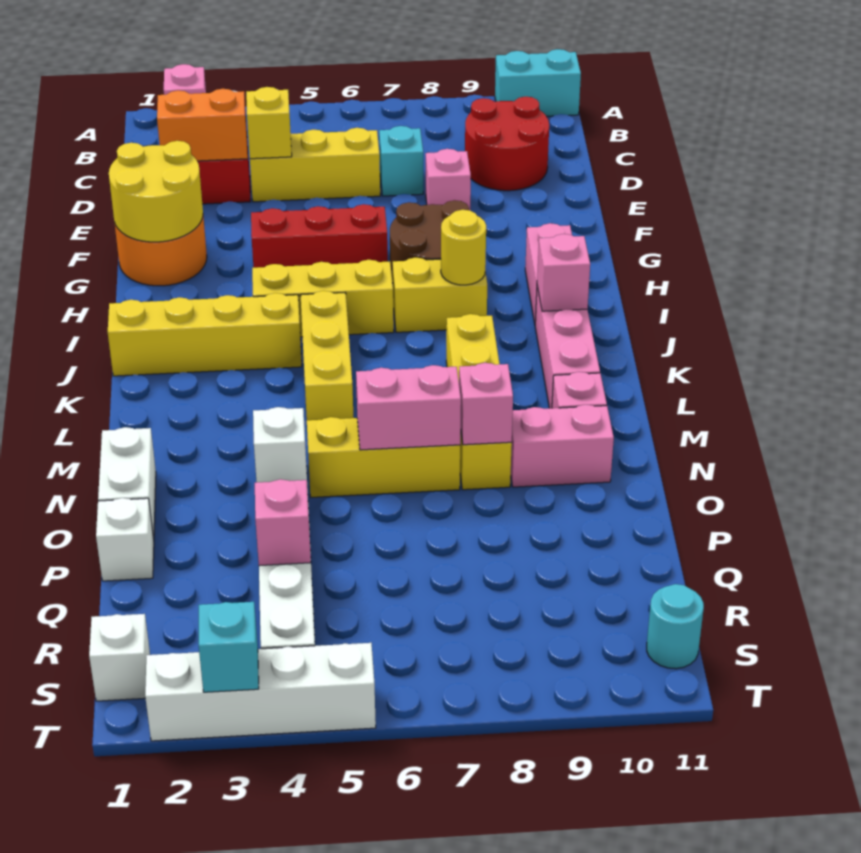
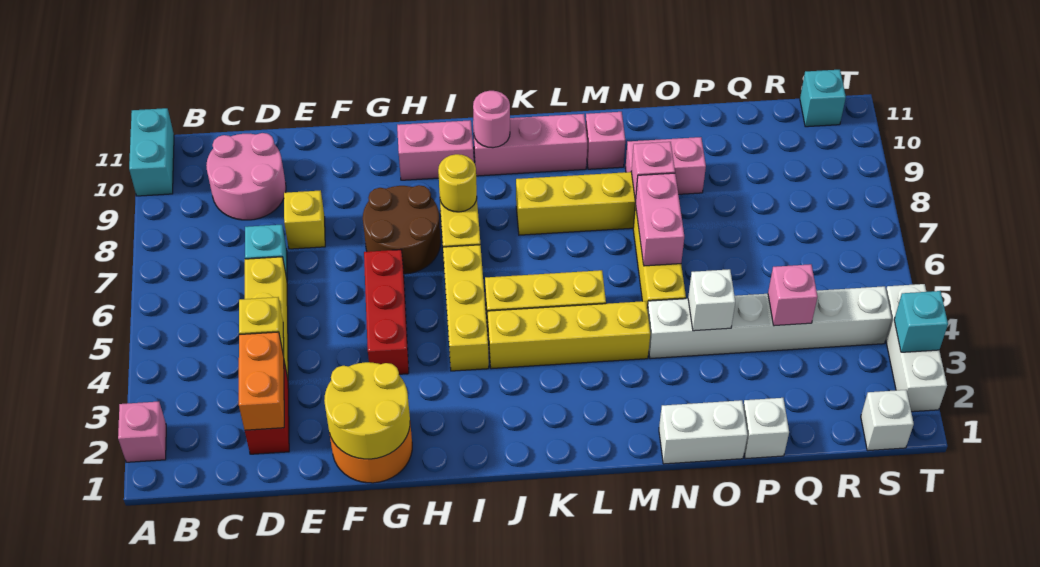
red round brick C9:D10 level 1 -> pink round brick C9:D10 level 1
pink brick E8 level 1 -> yellow brick E8 level 1
yellow brick J1:J4 level 1 -> yellow brick J4:M4 level 1
pink brick J10 level 2 -> pink round brick J10 level 2
pink brick N9:N10 level 1 -> pink brick N9:O9 level 1
cyan round brick S11 level 1 -> cyan brick S11 level 1
white brick T2:T5 level 1 -> white brick T2:T4 level 1

